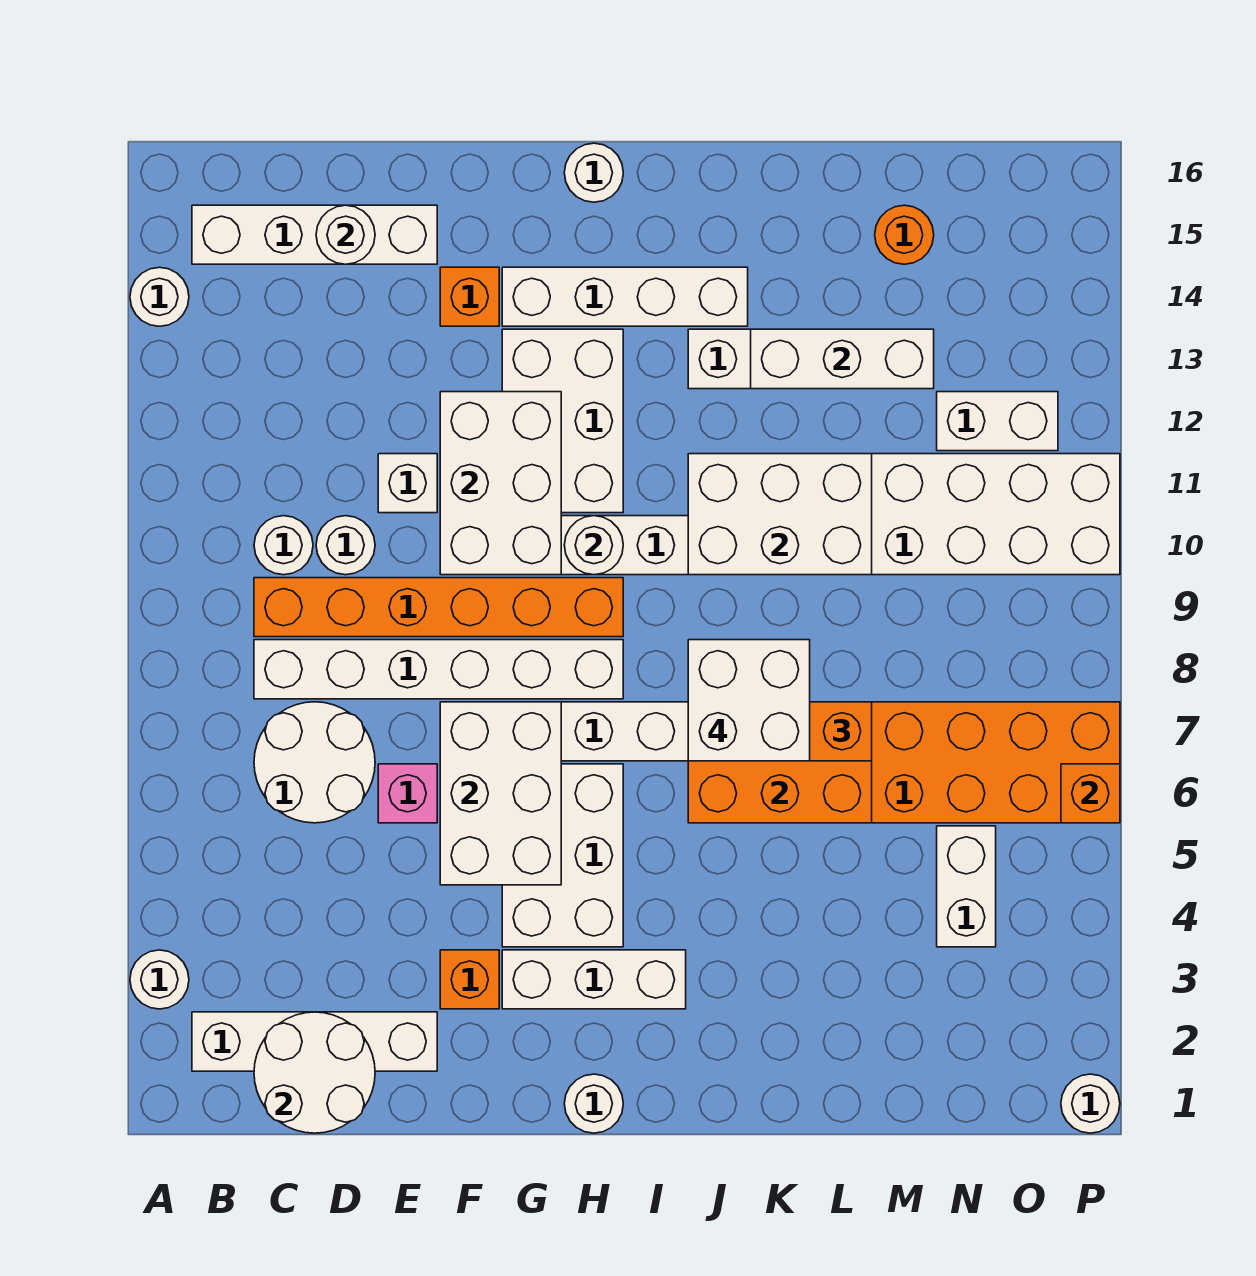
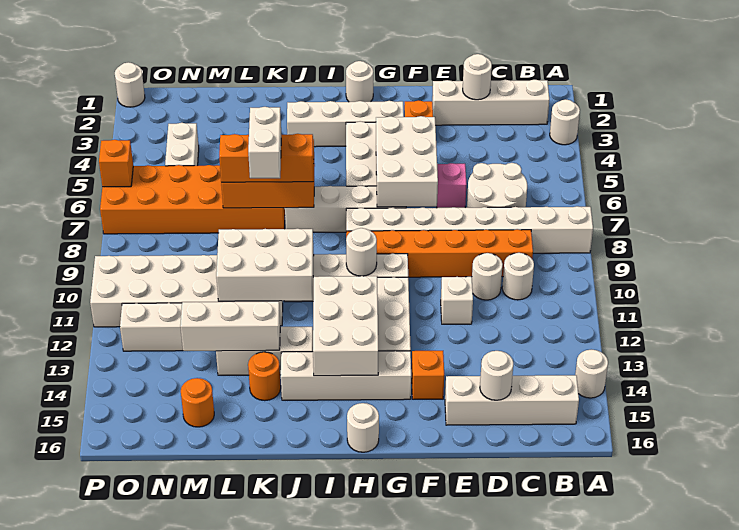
white round brick C1:D2 level 2 -> white round brick D2 level 2
white brick C8:H8 level 1 -> white brick A8:H8 level 1
white brick F10:G12 level 2 -> white brick H12:I14 level 2
white brick G3:I3 level 1 -> white brick G3:J3 level 1
white brick J7:K8 level 4 -> white brick K7:K8 level 4
none -> orange round brick K14 level 1

